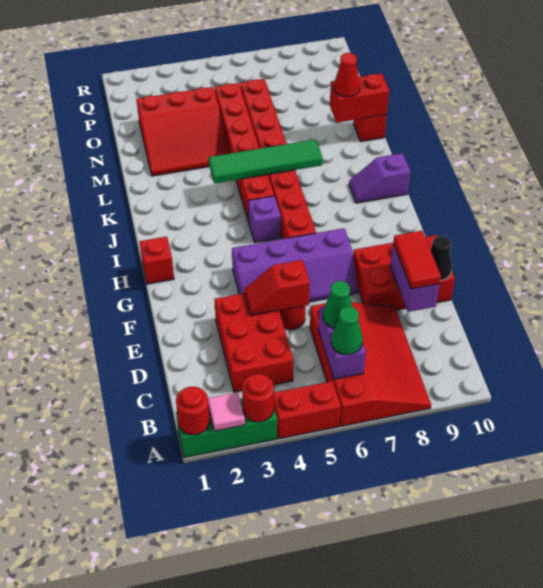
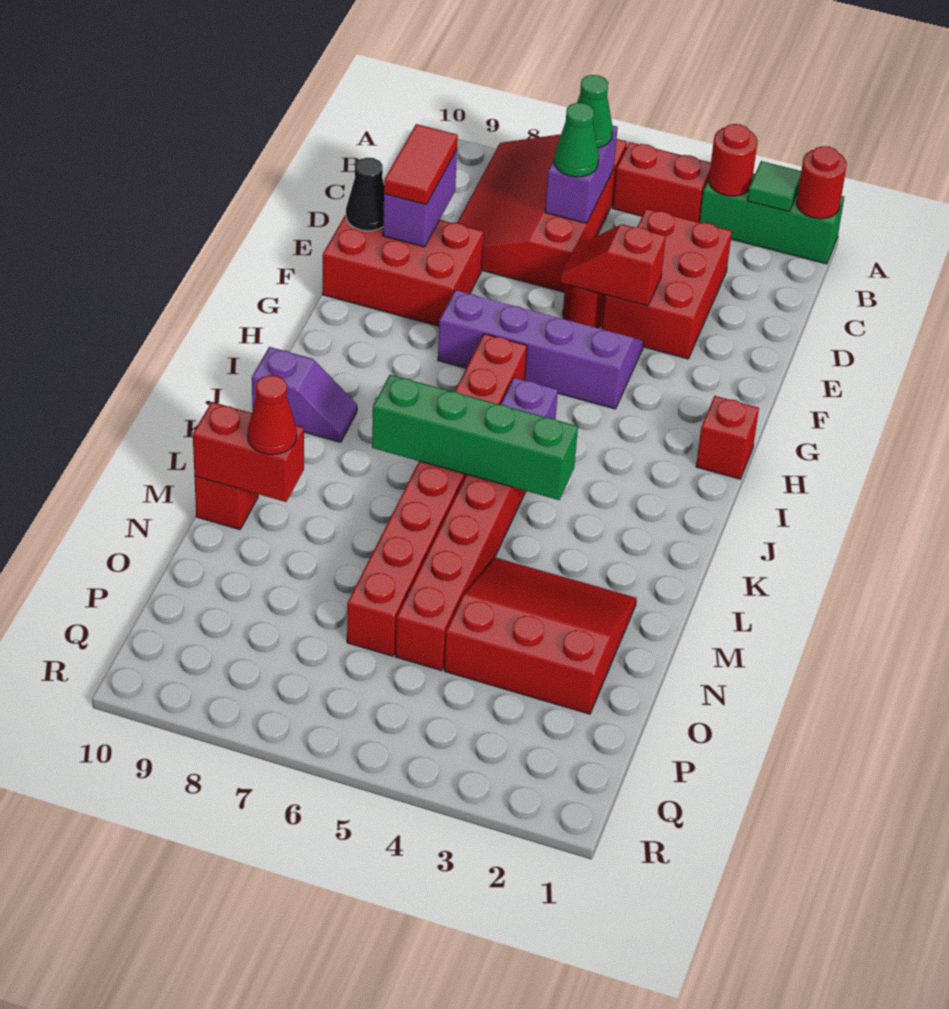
pink tile A2 level 2 -> green tile A2 level 2
red slope E4:E5 level 2 top 5 -> red slope E4:E5 level 2 top 4
green tile K4:K7 level 2 -> green brick K4:K7 level 2

